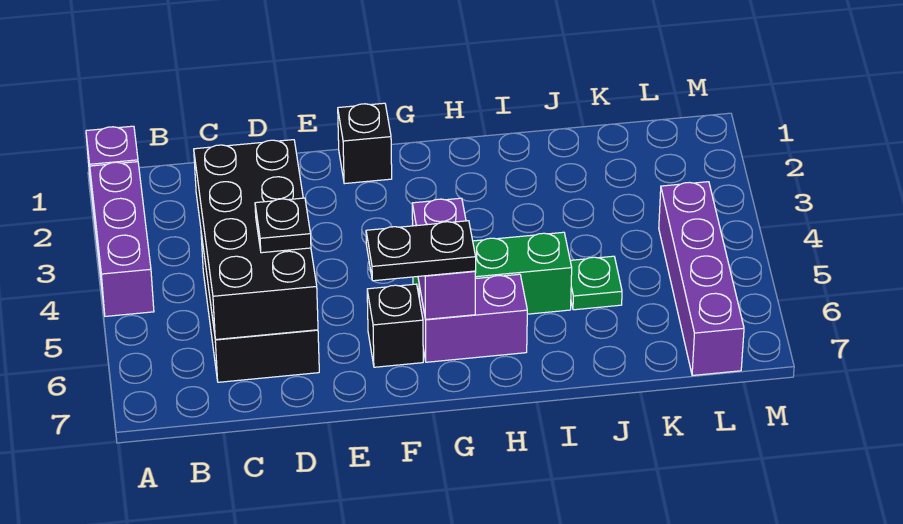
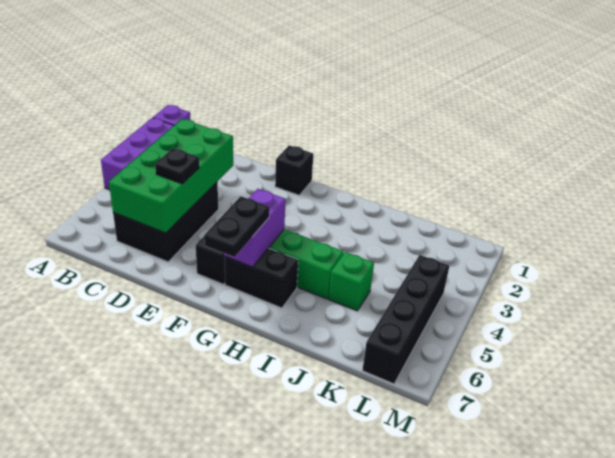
black brick C3:D6 level 2 -> green brick C3:D6 level 2
black plate F6:G6 level 3 -> black plate G6:G7 level 3
purple brick G6:H6 level 1 -> black brick G6:H6 level 1
green plate J5 level 1 -> green brick J5 level 1
purple brick L4:L7 level 1 -> black brick L4:L7 level 1

